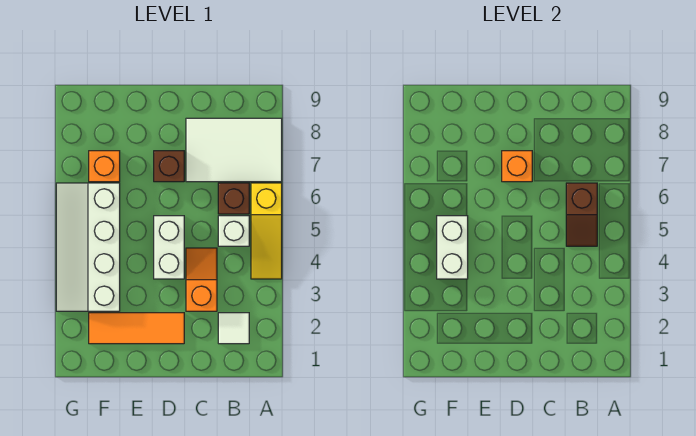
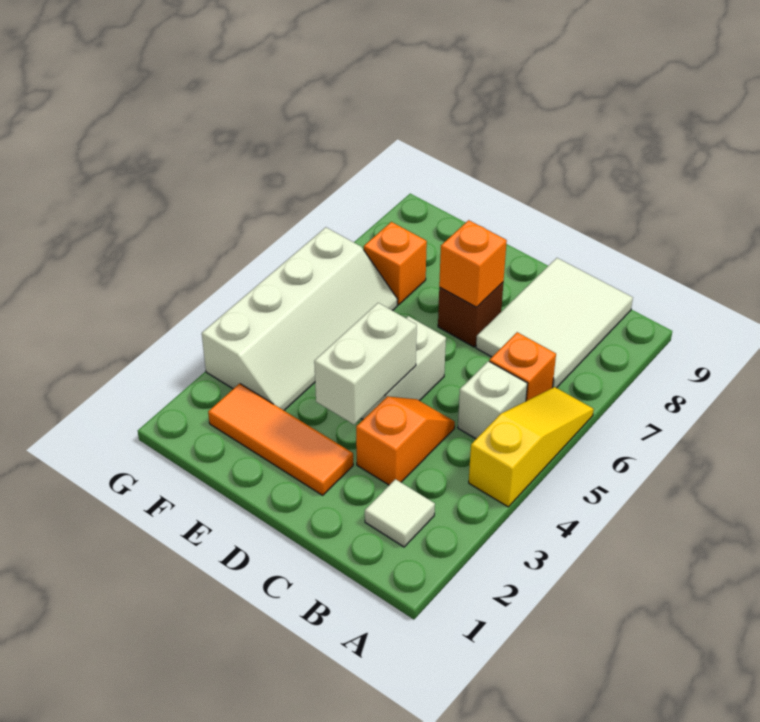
yellow slope A4:A6 level 1 top 6 -> yellow slope A4:A6 level 1 top 4
white tile A7:C8 level 1 -> white tile B7:C9 level 1
brown slope B5:B6 level 2 top 6 -> none
brown brick B6 level 1 -> orange brick B6 level 1
white slope F3:G6 level 1 top F -> white slope F3:G6 level 1 top G
white brick F4:F5 level 2 -> white brick D3:D4 level 2

